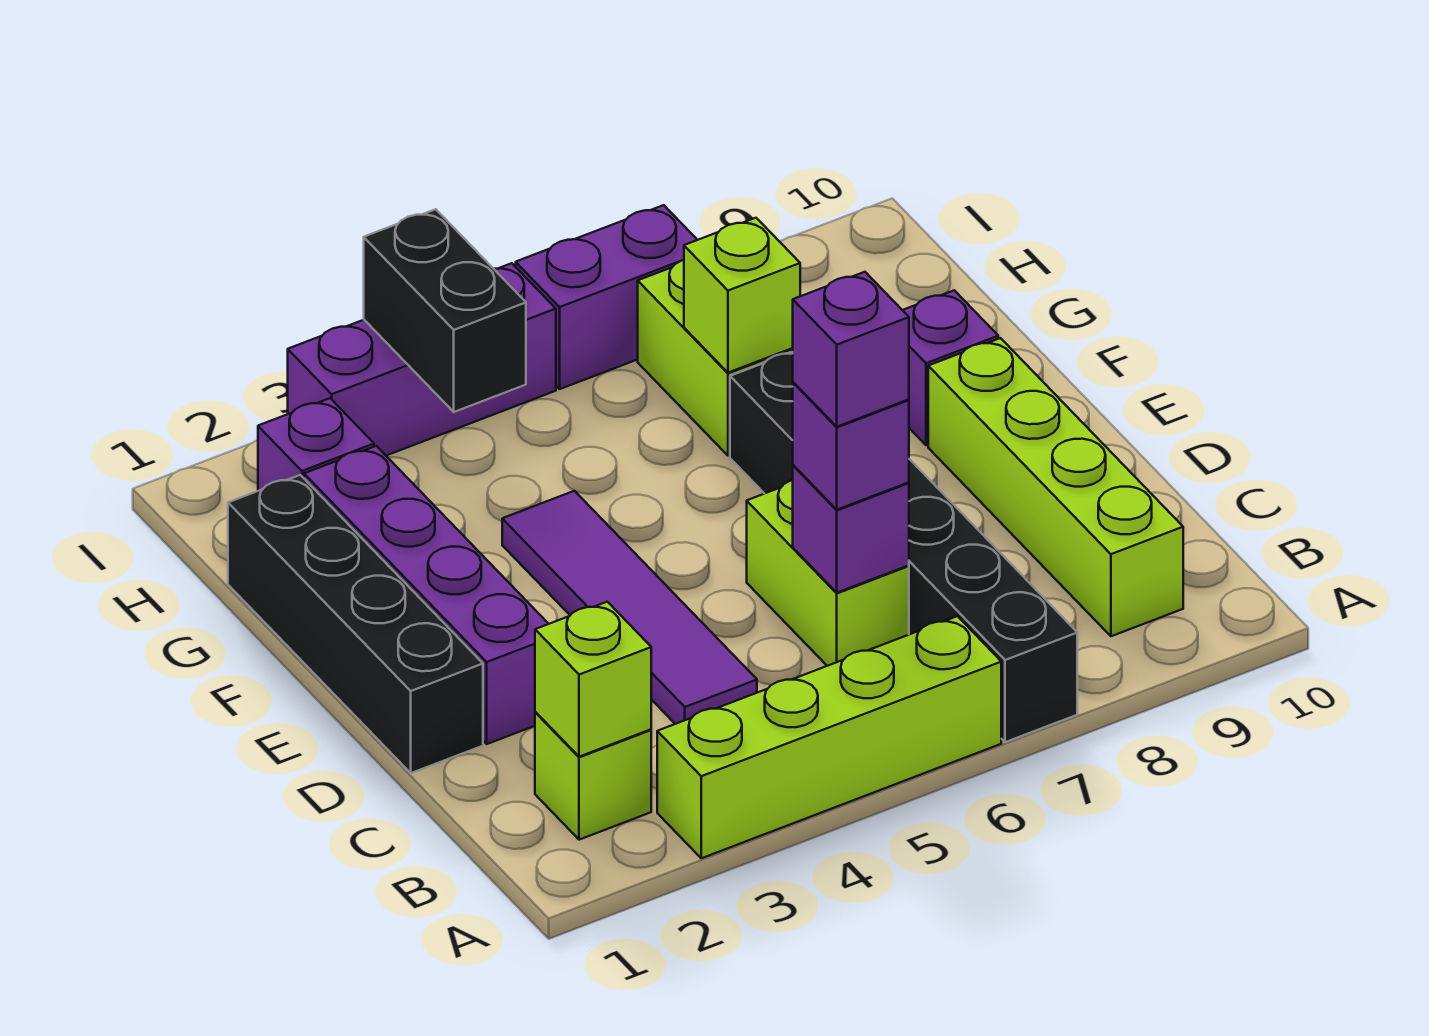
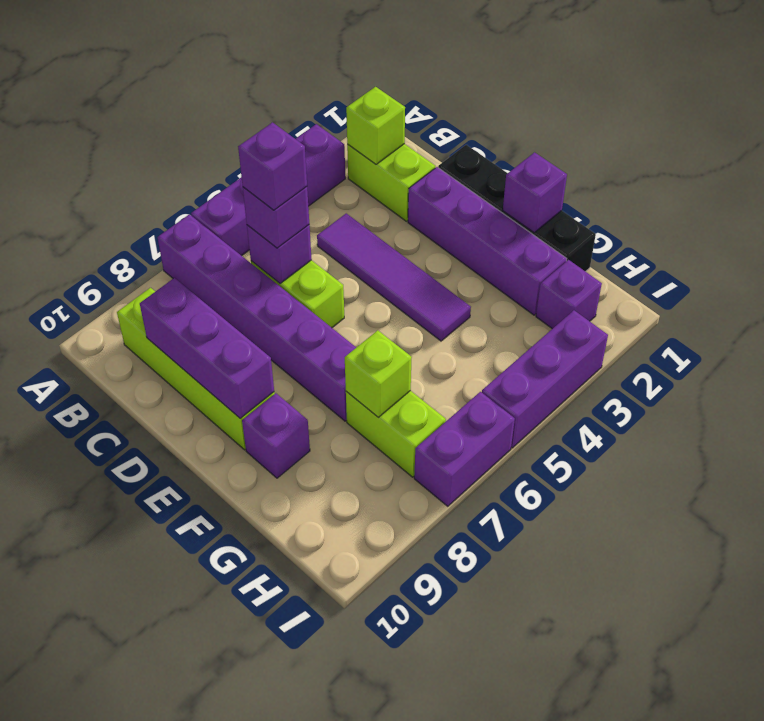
lime brick A3:A6 level 1 -> purple brick A3:A6 level 1
black brick A7:F7 level 1 -> purple brick A7:F7 level 1
lime brick B2 level 1 -> lime brick B2:C2 level 1
none -> purple brick C9:E9 level 2
none -> purple brick F1 level 2
black brick H4:I4 level 2 -> none

